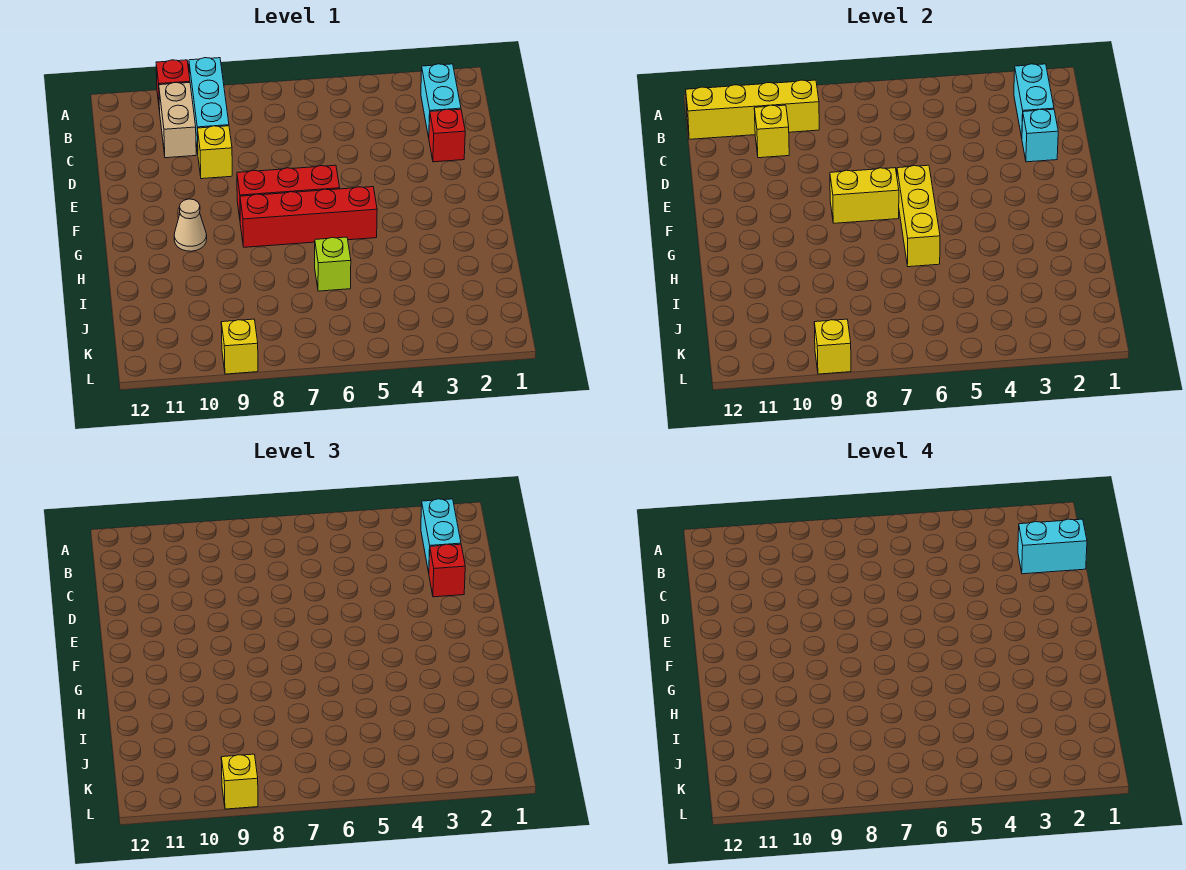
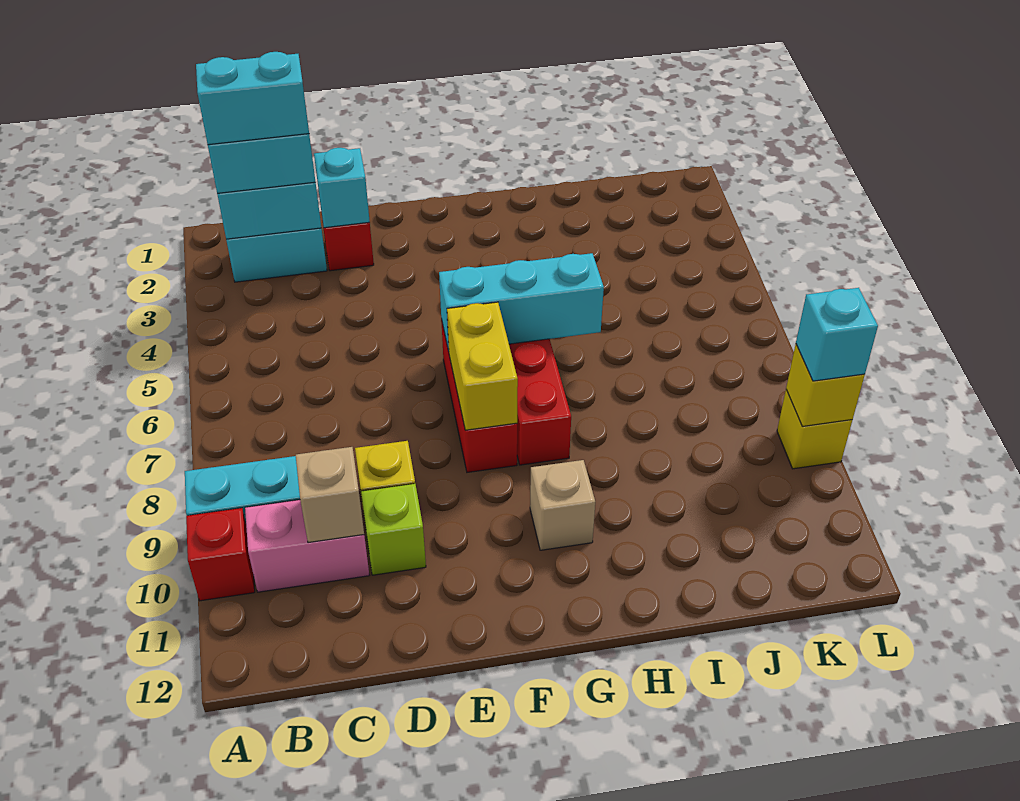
yellow brick B9:B12 level 2 -> none
tan brick B10:C10 level 1 -> pink brick B10:C10 level 1
cyan brick C1:C2 level 4 -> cyan brick B2:C2 level 4
yellow brick C10 level 2 -> tan brick C10 level 2
red brick D2 level 3 -> none
yellow brick F6:H6 level 2 -> cyan brick F6:H6 level 2
tan cone G10 level 1 -> tan brick G10 level 1
lime brick I6 level 1 -> lime brick D10 level 1
yellow brick L9 level 3 -> cyan brick L9 level 3

